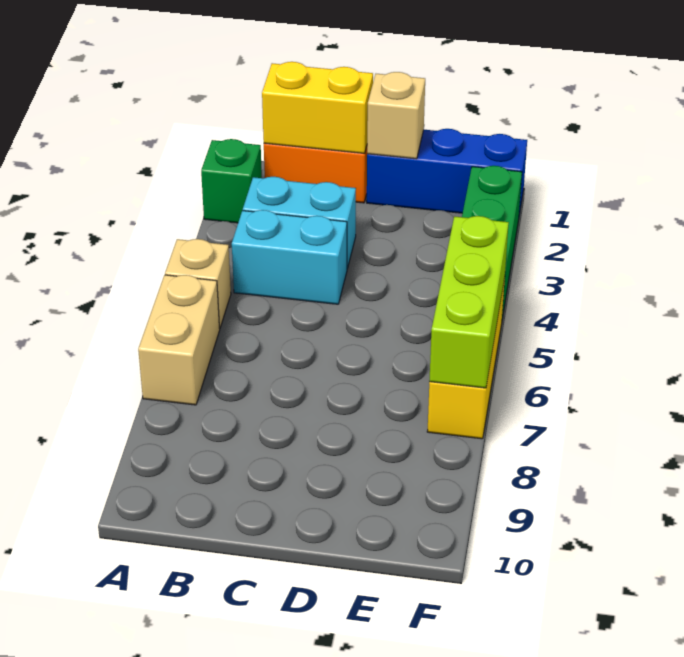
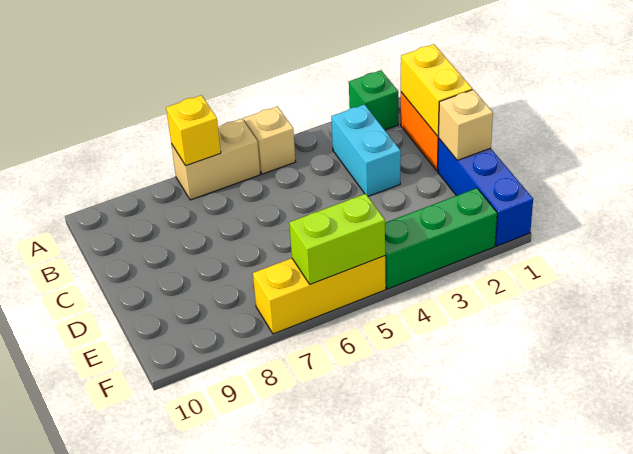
none -> yellow brick A7 level 2
cyan brick B4:C4 level 1 -> none
lime brick F5:F7 level 2 -> lime brick F5:F6 level 2

